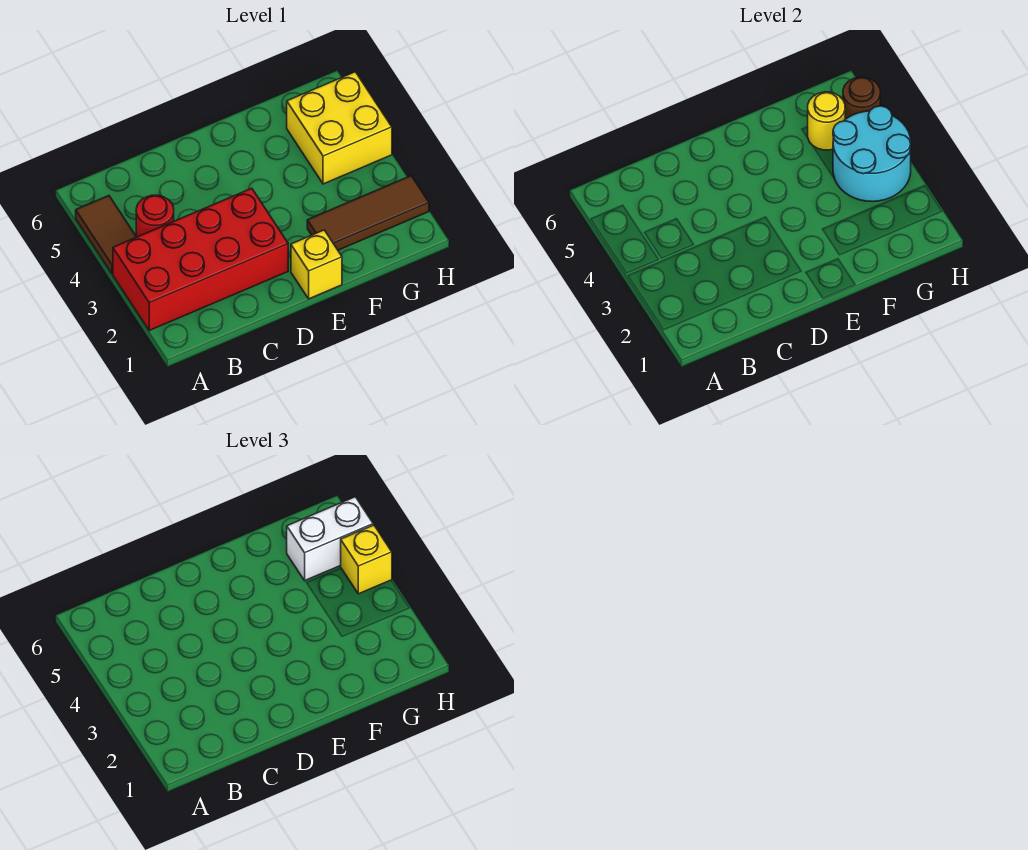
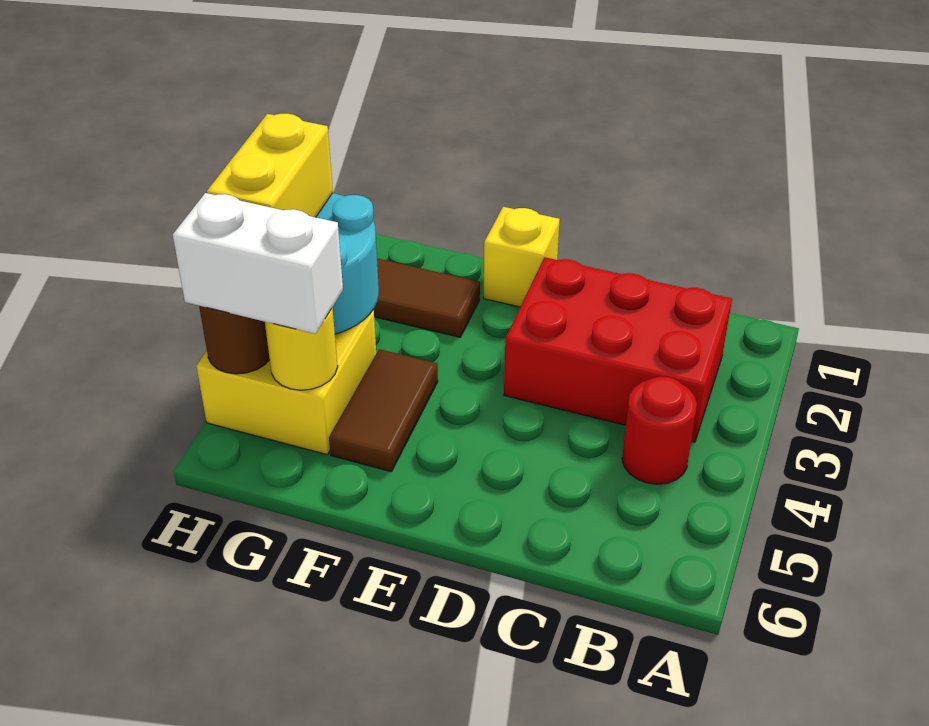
red brick A2:D3 level 1 -> red brick B2:D3 level 1
brown tile A4:A5 level 1 -> brown tile F4:F5 level 1
yellow brick H4 level 3 -> yellow brick H3:H4 level 3

